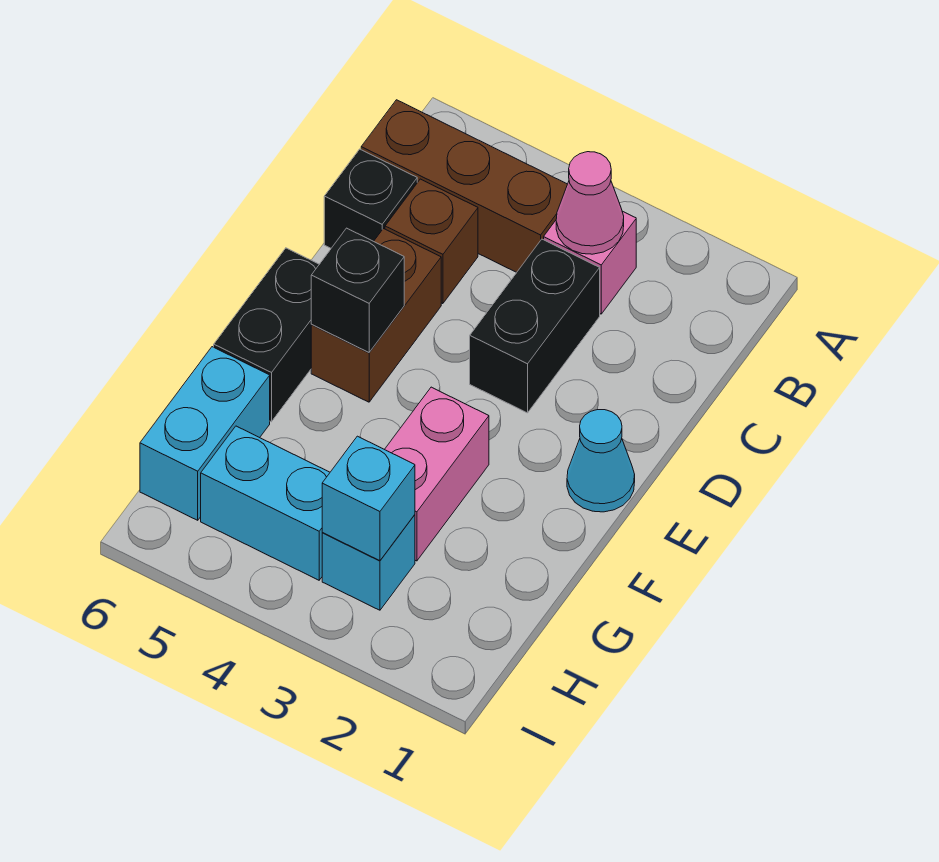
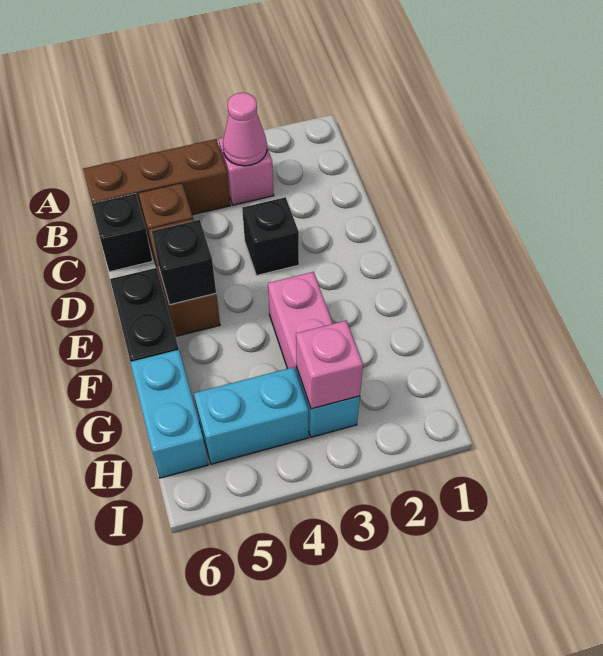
black brick C3:D3 level 1 -> black brick D3 level 1
cyan cone E1 level 1 -> none
cyan brick H3 level 2 -> pink brick H3 level 2

